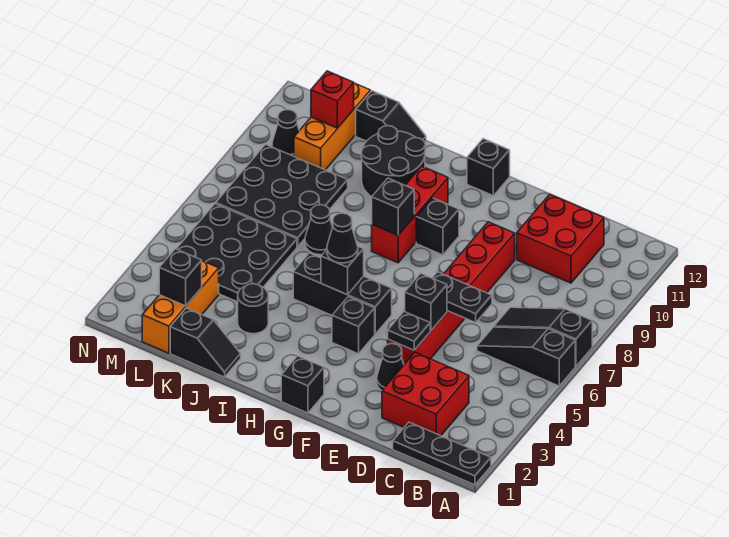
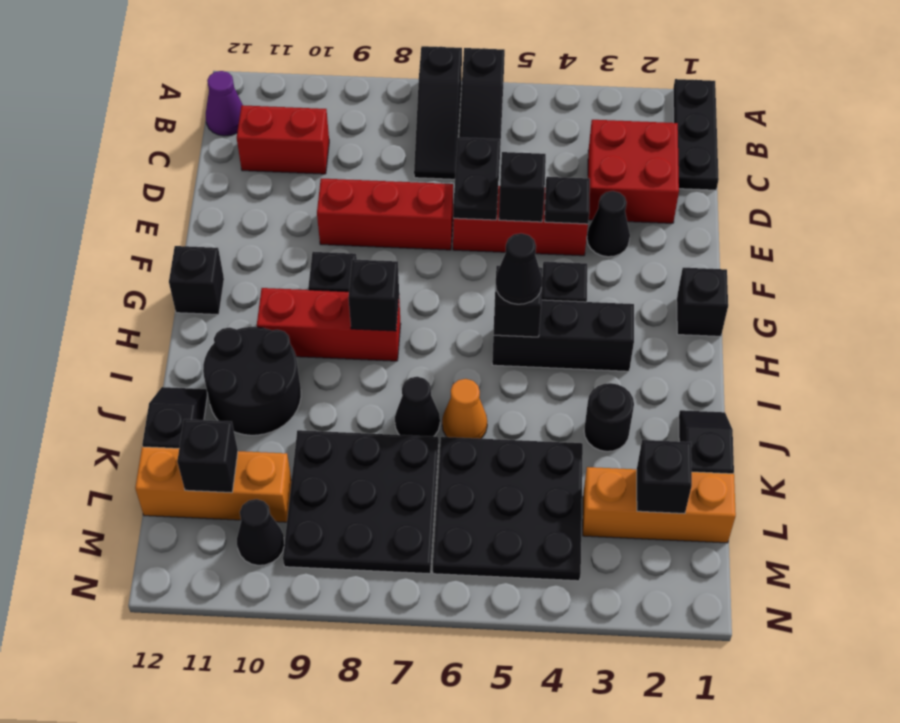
none -> purple cone B12 level 1
red brick C10:D11 level 1 -> red brick C10:C11 level 1
black brick G5:I5 level 1 -> black brick H3:H5 level 1
none -> orange cone J6 level 1
red brick L11 level 2 -> black brick L11 level 2

